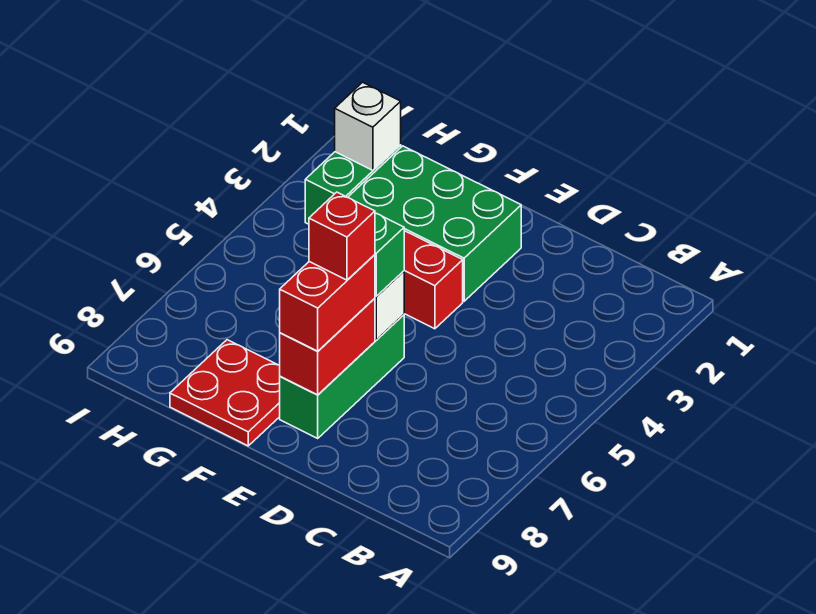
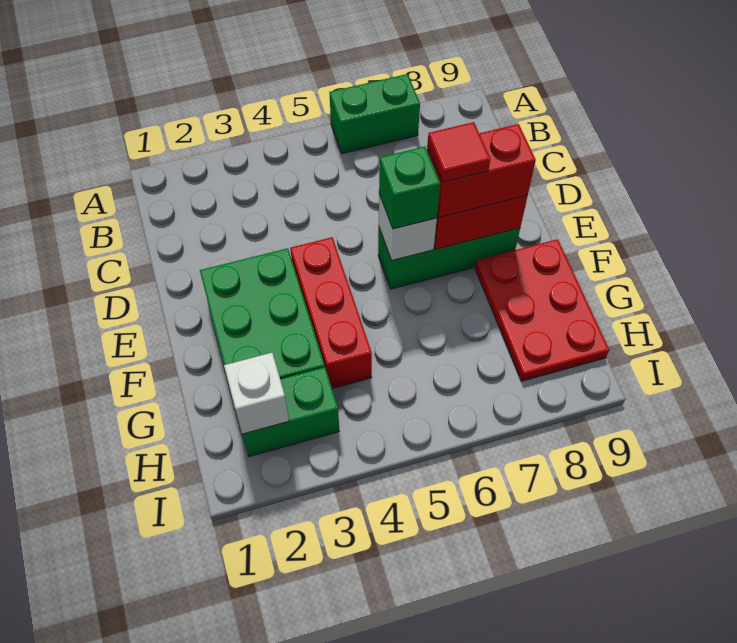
none -> green brick A6:A7 level 1
red brick E7 level 4 -> red tile E7 level 4
red plate F8:G9 level 1 -> red plate F8:H9 level 1

